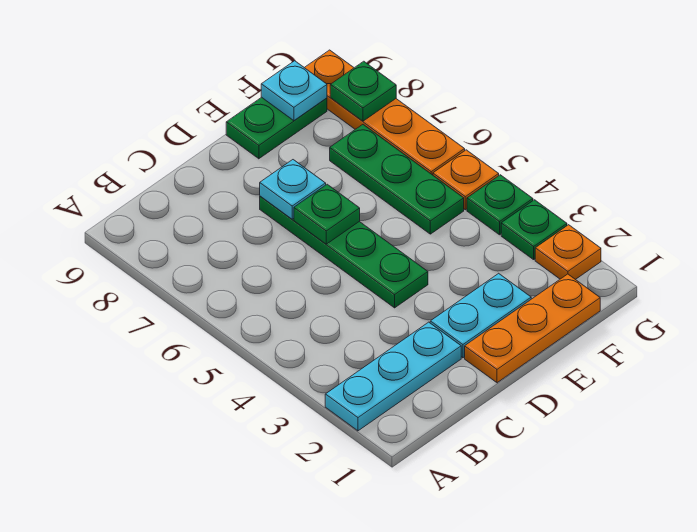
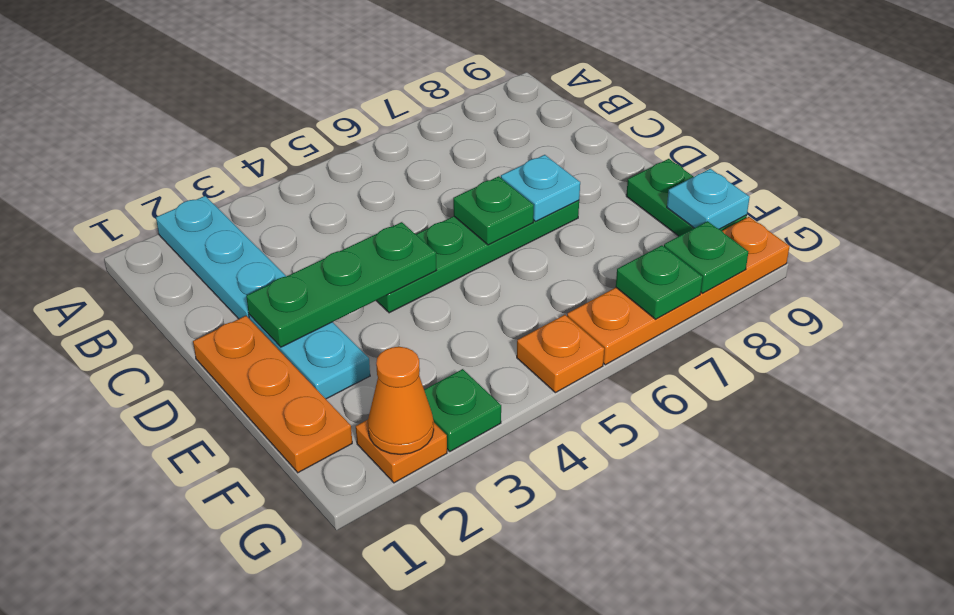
green plate F5:F7 level 1 -> green plate D2:D4 level 2
none -> orange cone G2 level 2
green plate G4 level 1 -> green plate G7 level 2

